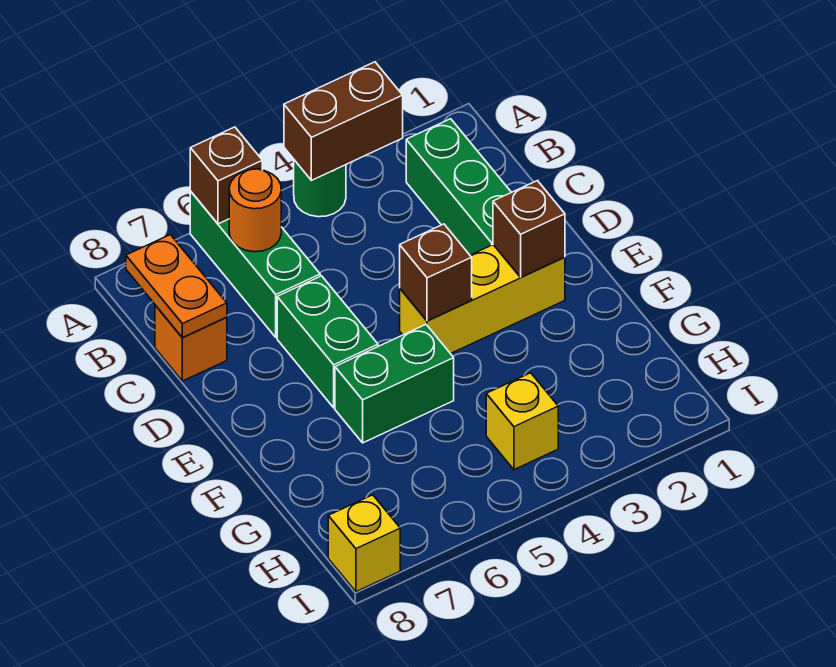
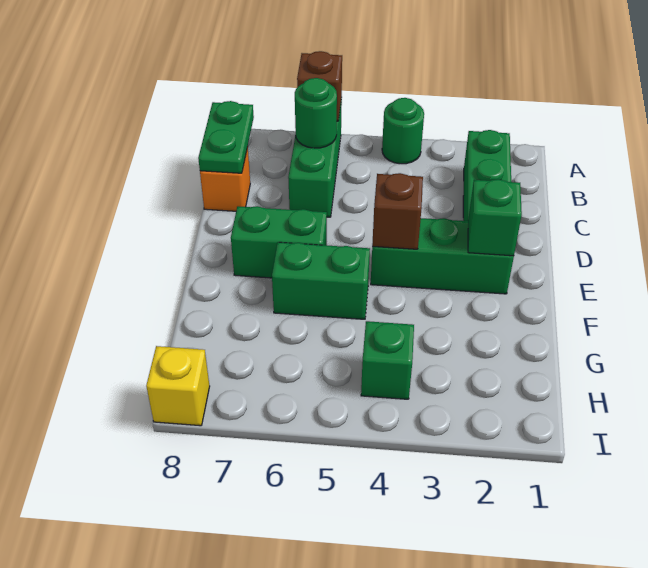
brown brick A3:A4 level 2 -> none
orange round brick B6 level 2 -> green round brick B6 level 2
orange plate B8:C8 level 2 -> green plate B8:C8 level 2
green brick D6:E6 level 1 -> green brick E6:E7 level 1
yellow brick E2:E4 level 1 -> green brick E2:E4 level 1
brown brick E2 level 2 -> green brick E2 level 2
yellow brick H4 level 1 -> green brick H4 level 1

